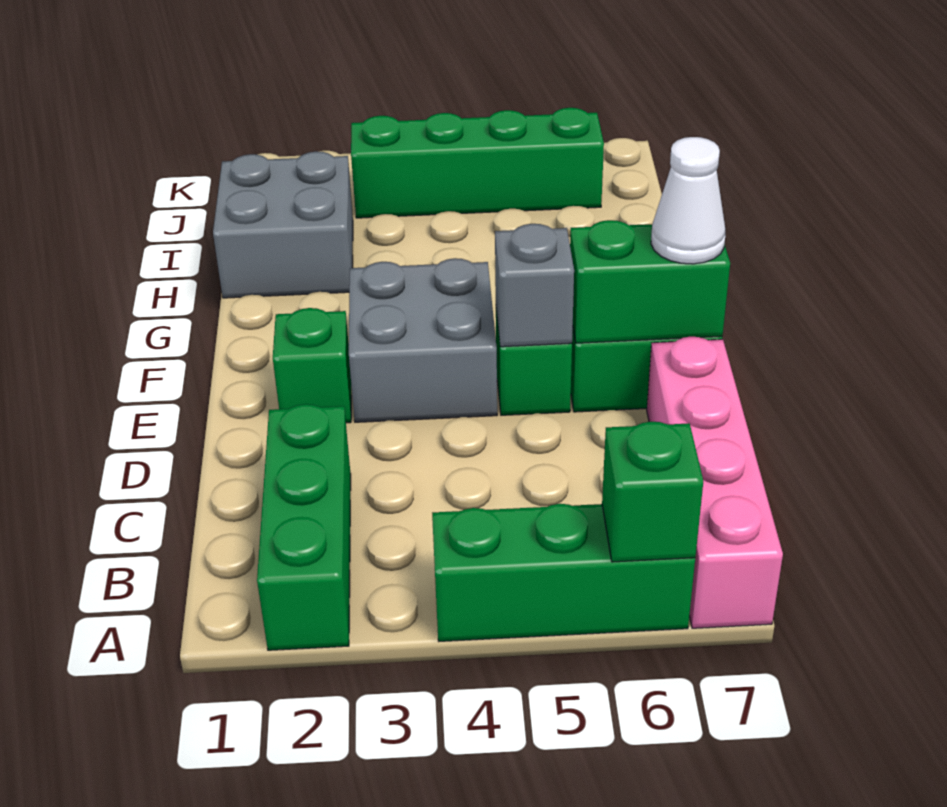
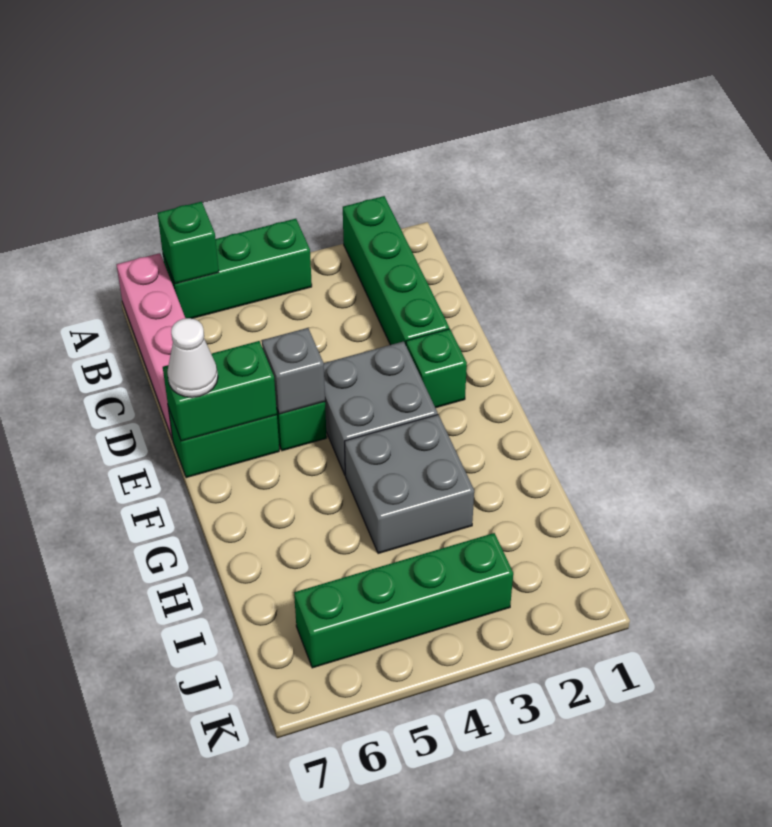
green brick A2:C2 level 1 -> green brick A2:D2 level 1
grey brick H1:I2 level 1 -> grey brick G3:H4 level 1

